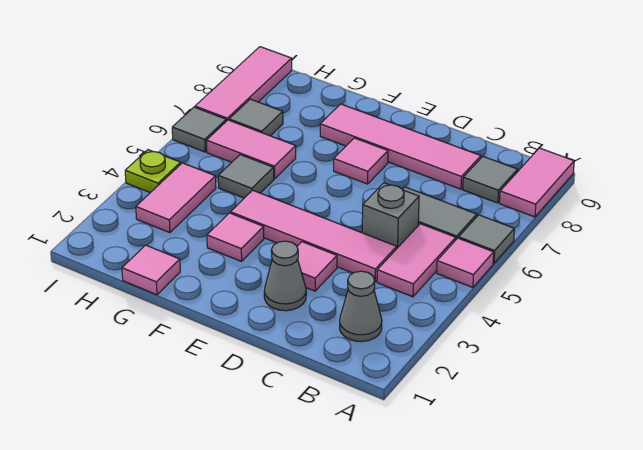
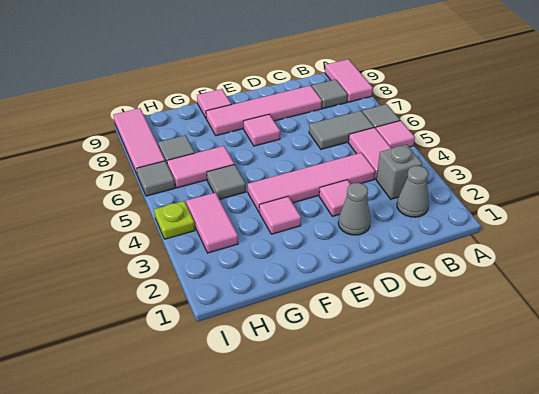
grey brick C5 level 1 -> grey brick B3 level 1
pink tile G1 level 1 -> pink tile F9 level 1

